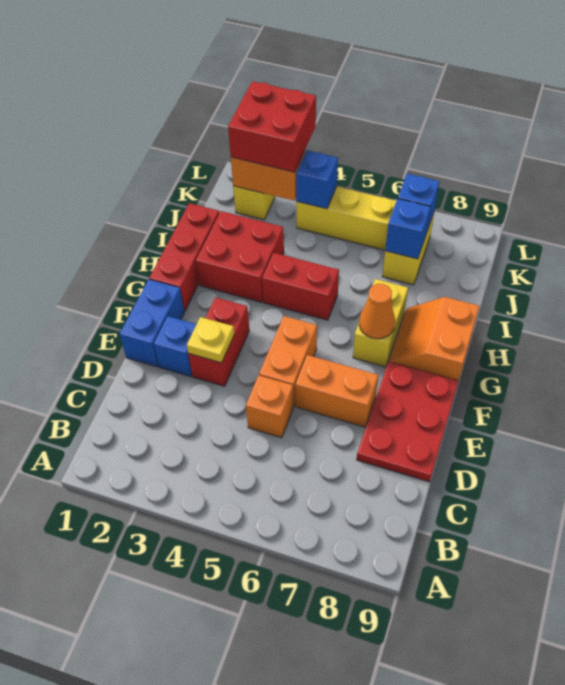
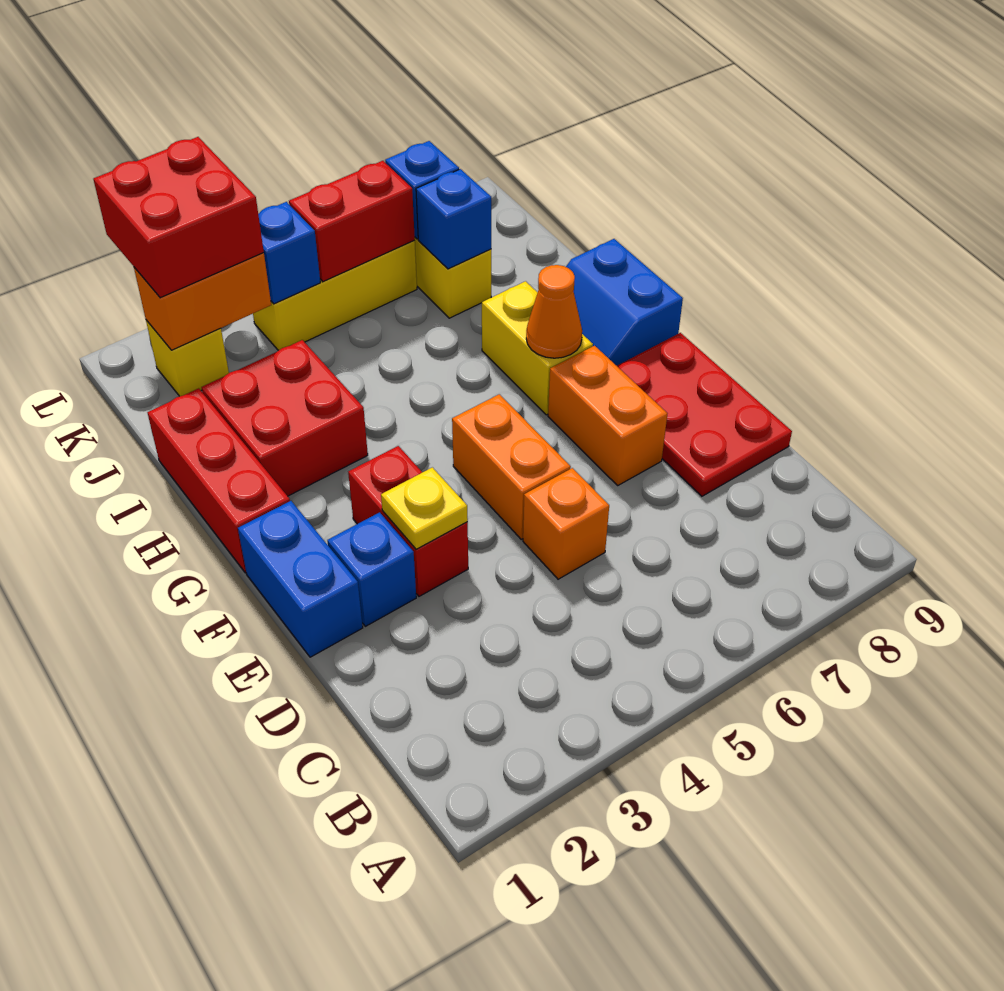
orange brick E6:E7 level 1 -> orange brick E7:F7 level 1
orange slope G8:H9 level 1 top 9 -> blue slope G8:H9 level 1 top 9
red brick H4:H5 level 1 -> red brick K5:K6 level 2

